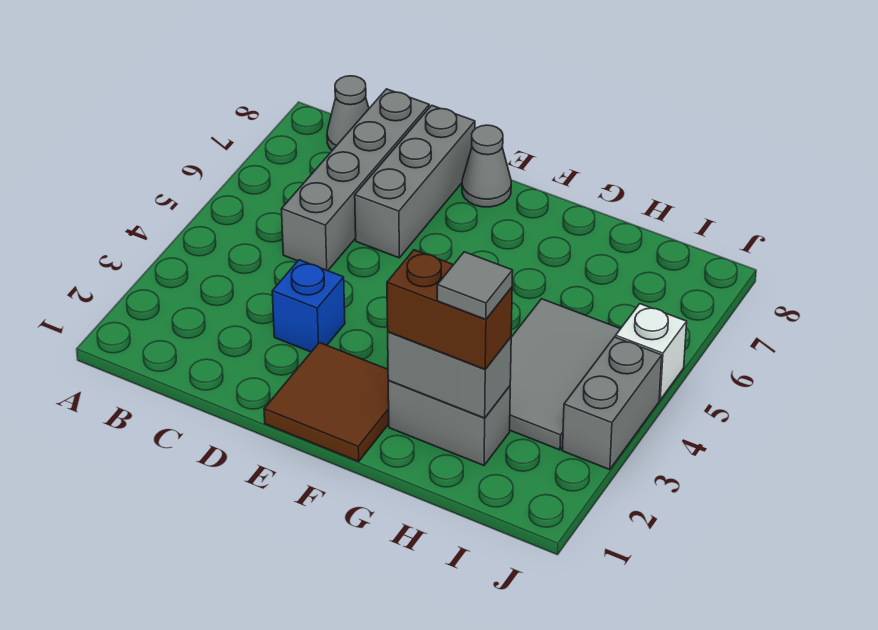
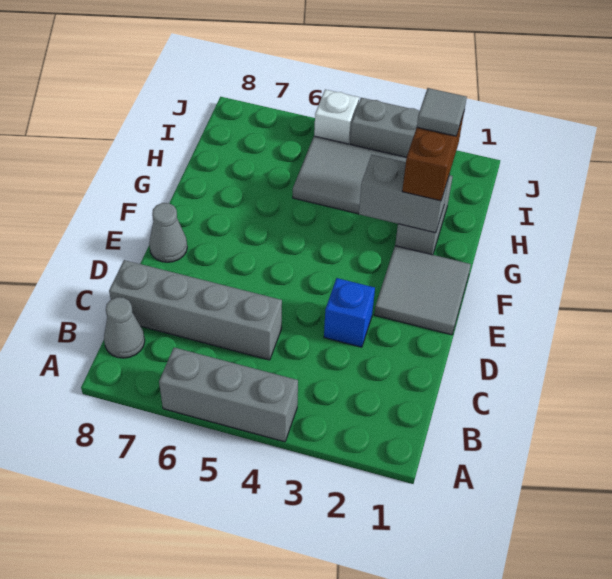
grey brick D6:D8 level 1 -> grey brick A4:A6 level 1
brown tile E1:F2 level 1 -> grey tile E1:F2 level 1
grey brick G2:H2 level 2 -> grey brick G2:G3 level 2

